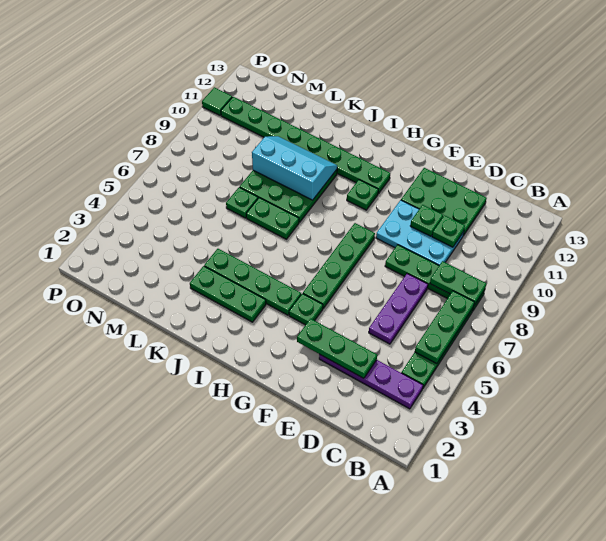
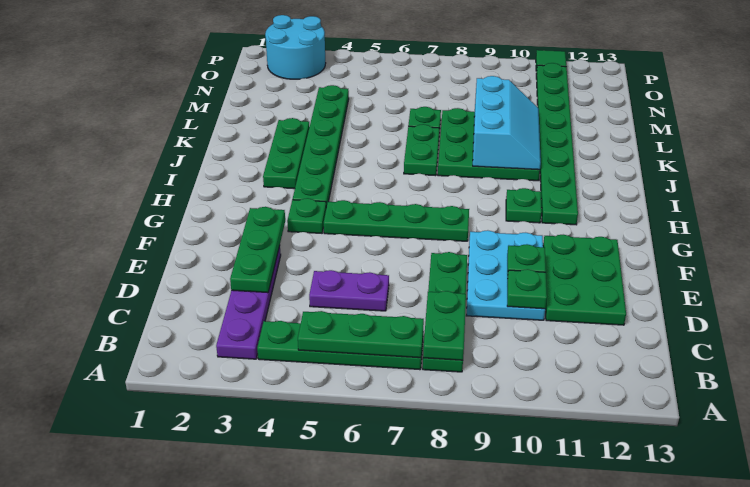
purple plate D5:D7 level 1 -> purple plate D5:D6 level 1
green plate H4:K4 level 1 -> green plate H4:M4 level 1
none -> cyan round brick O2:P3 level 1

